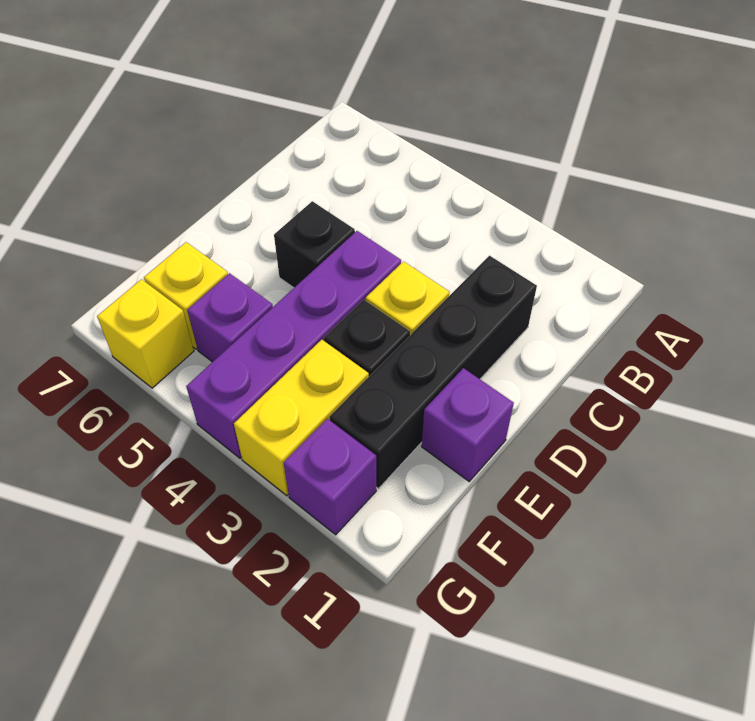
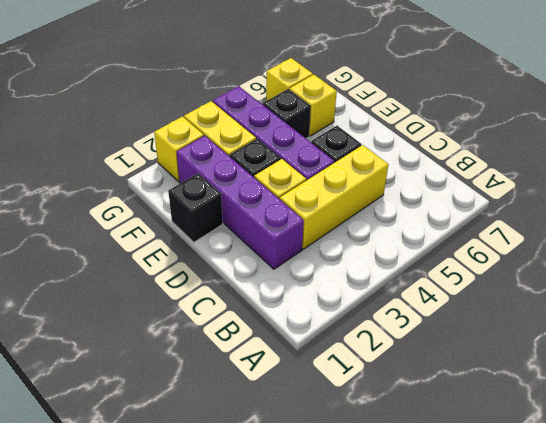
black brick C2:F2 level 1 -> purple brick C2:F2 level 1
none -> yellow brick C3:C5 level 1
purple brick E1 level 1 -> black brick E1 level 1
purple brick F5 level 1 -> black brick F5 level 1
purple brick G2 level 1 -> yellow brick G2 level 1

